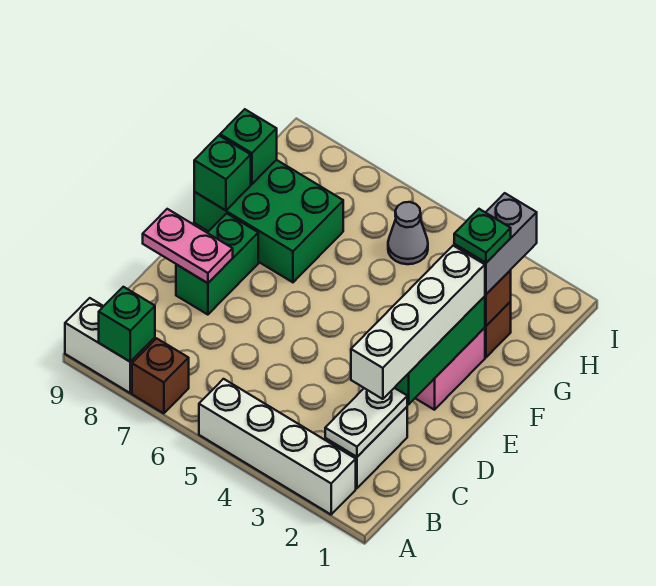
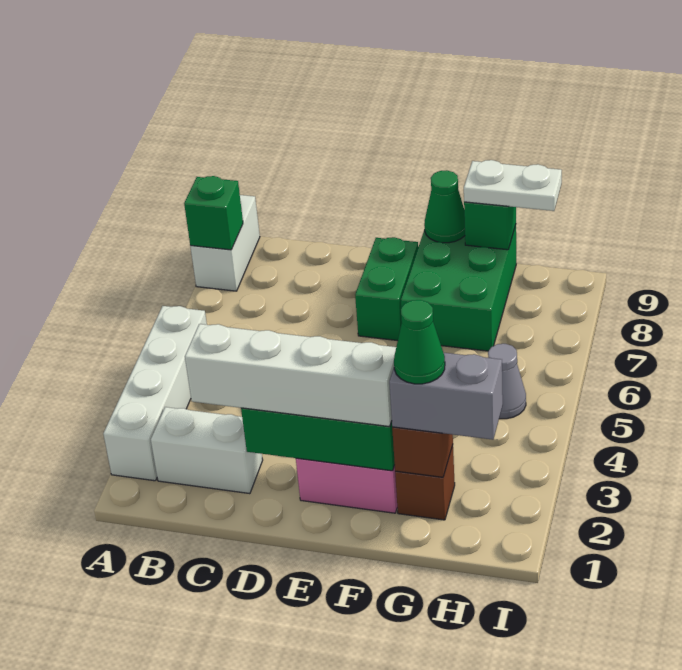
brown brick A7 level 1 -> none
white plate B2:C2 level 2 -> white plate G9:H9 level 3
green brick D8:E8 level 1 -> green brick E7:E8 level 1
pink plate D8:D9 level 2 -> none
green brick F9 level 2 -> green cone F9 level 2
green plate G2 level 4 -> green cone G2 level 4

